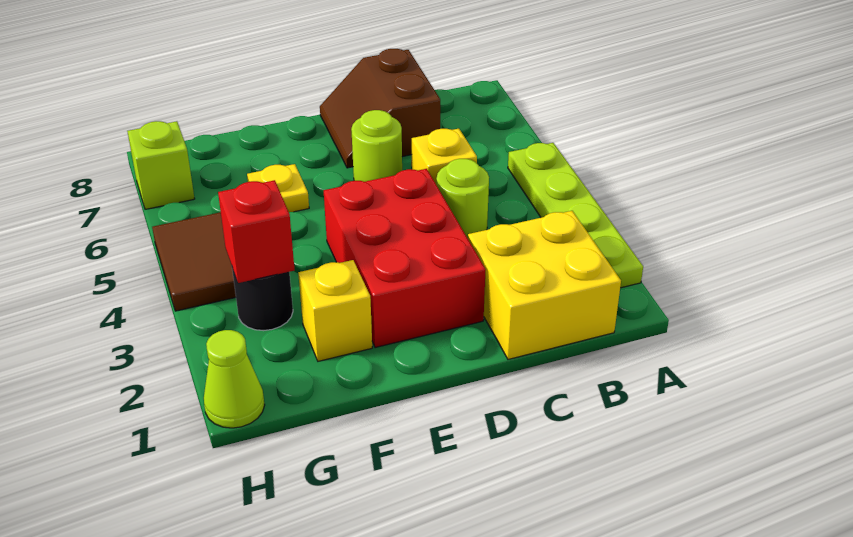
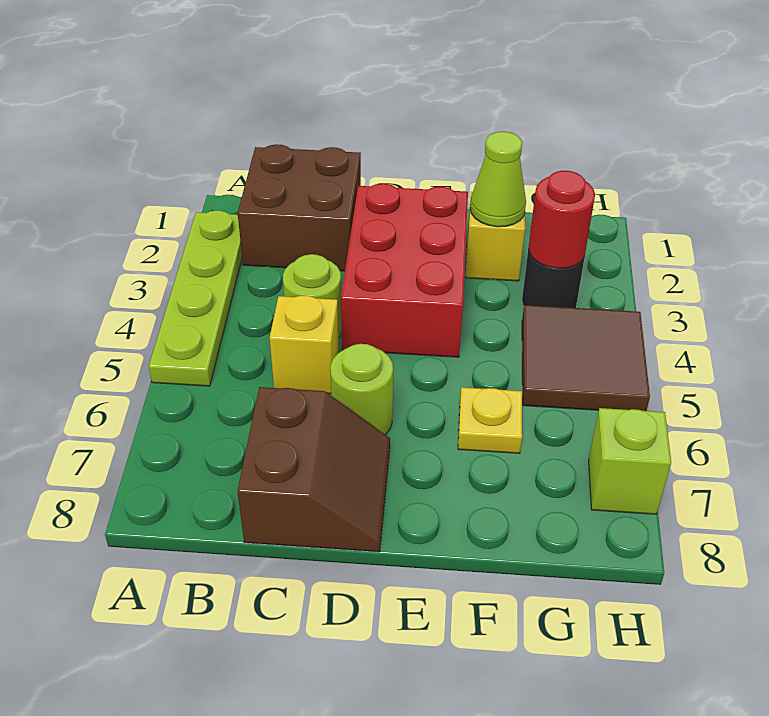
yellow brick B1:C2 level 1 -> brown brick B1:C2 level 1
red brick G3 level 2 -> red round brick G3 level 2
lime cone H1 level 1 -> lime cone F2 level 2

